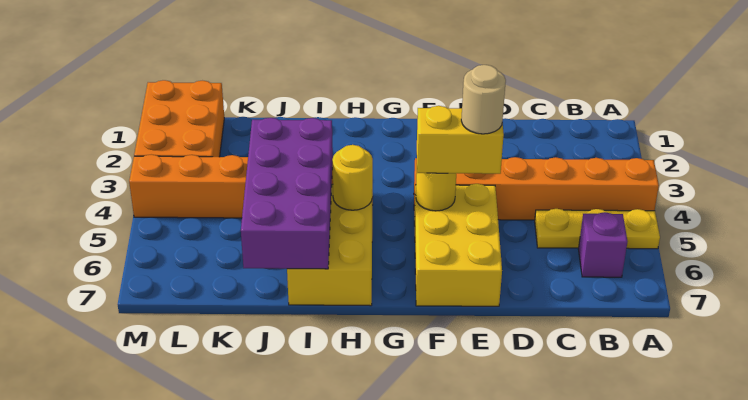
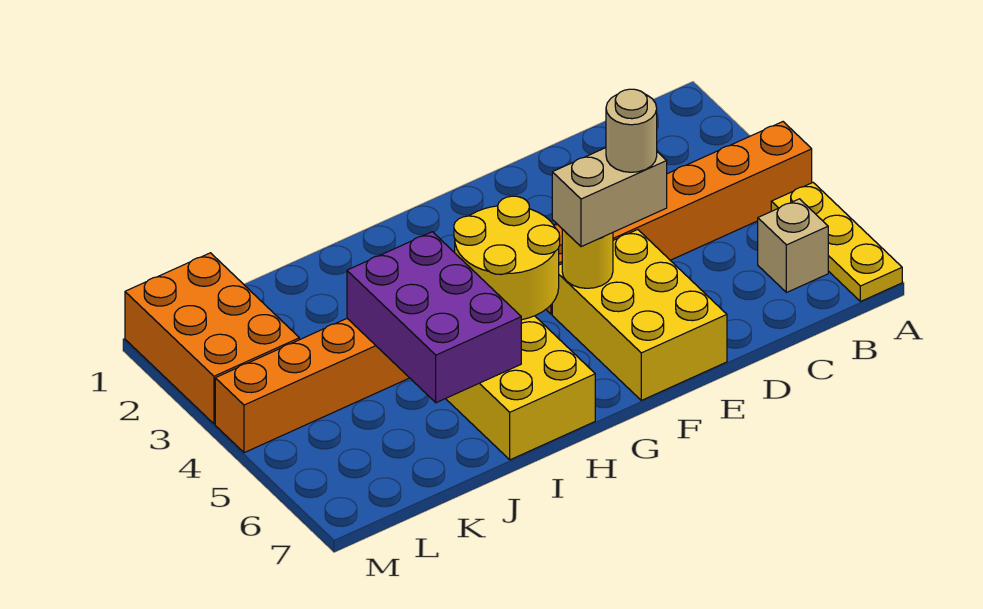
yellow plate A5:C5 level 1 -> yellow plate A5:A7 level 1
purple brick B6 level 1 -> tan brick B6 level 1
yellow brick E5:F5 level 3 -> tan brick E5:F5 level 3
yellow round brick H5 level 2 -> yellow round brick G4:H5 level 2
purple brick I4:J7 level 2 -> purple brick I4:J6 level 2

